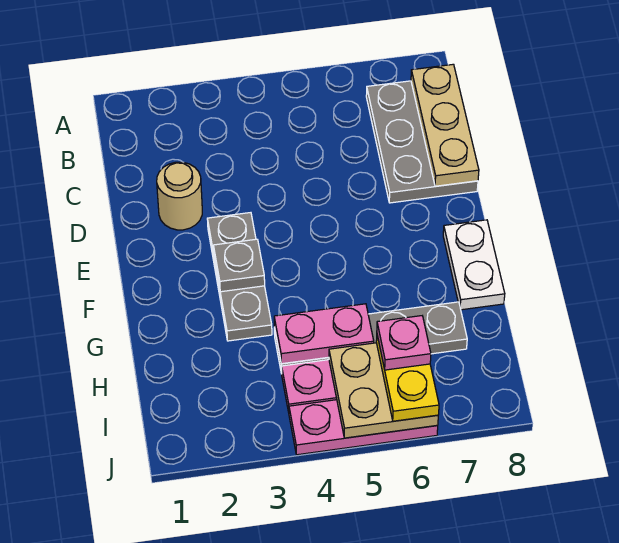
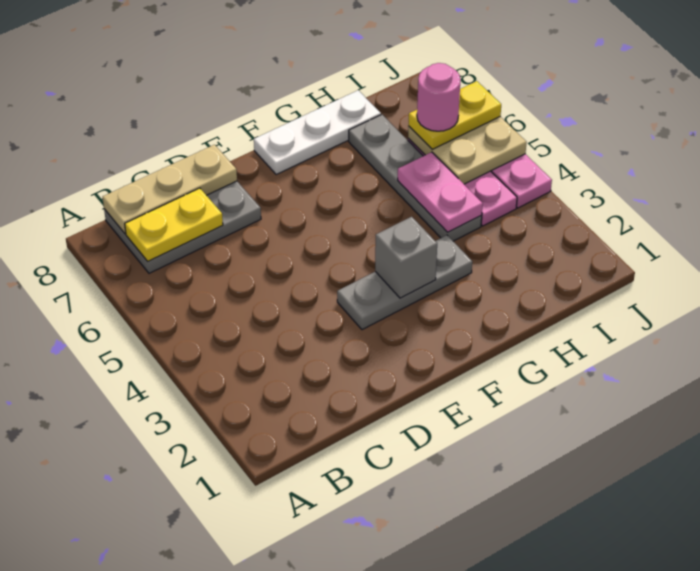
none -> yellow plate B7:C7 level 2
tan round brick D2 level 1 -> none
grey plate F3 level 2 -> grey brick F3 level 2
white plate F8:G8 level 1 -> white plate F8:H8 level 1
pink plate I6 level 4 -> pink round brick I6 level 4

